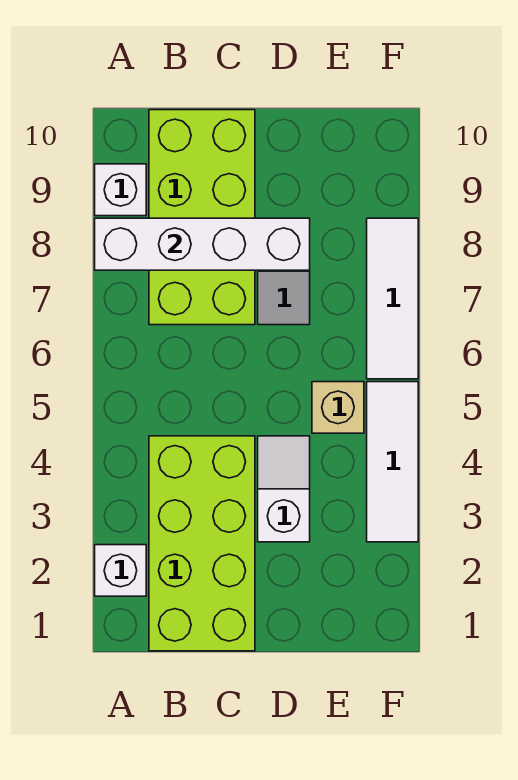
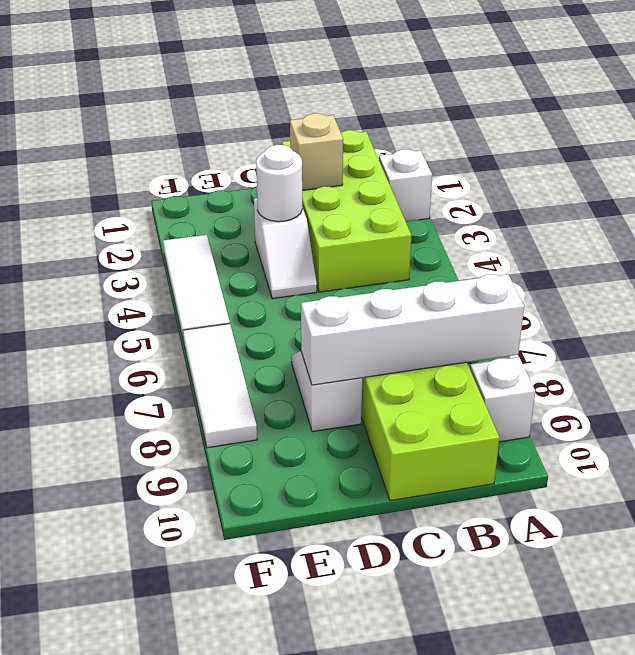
none -> white round brick D3 level 2
tan brick E5 level 1 -> tan brick C2 level 2

